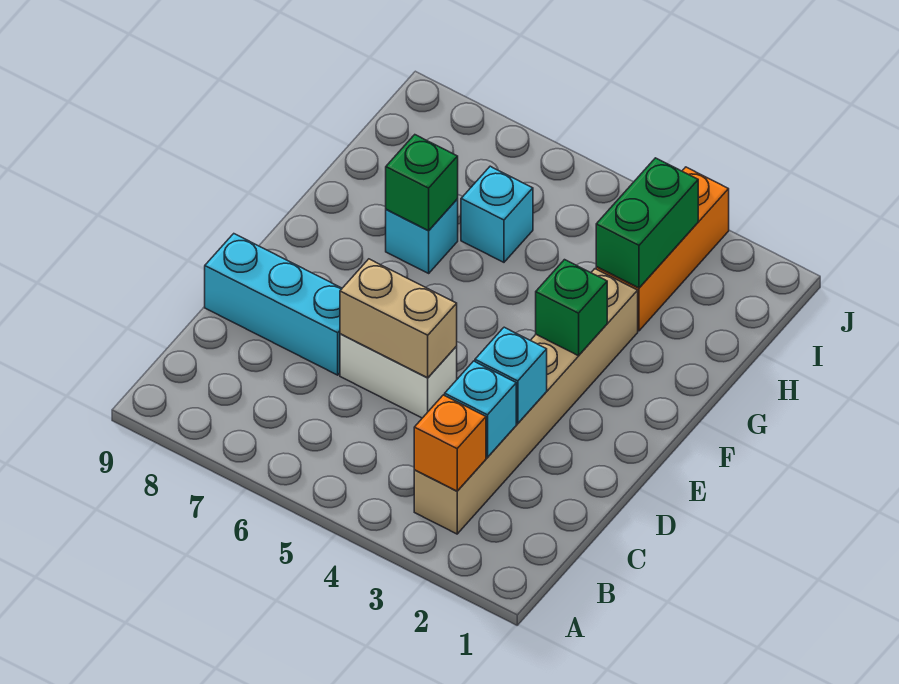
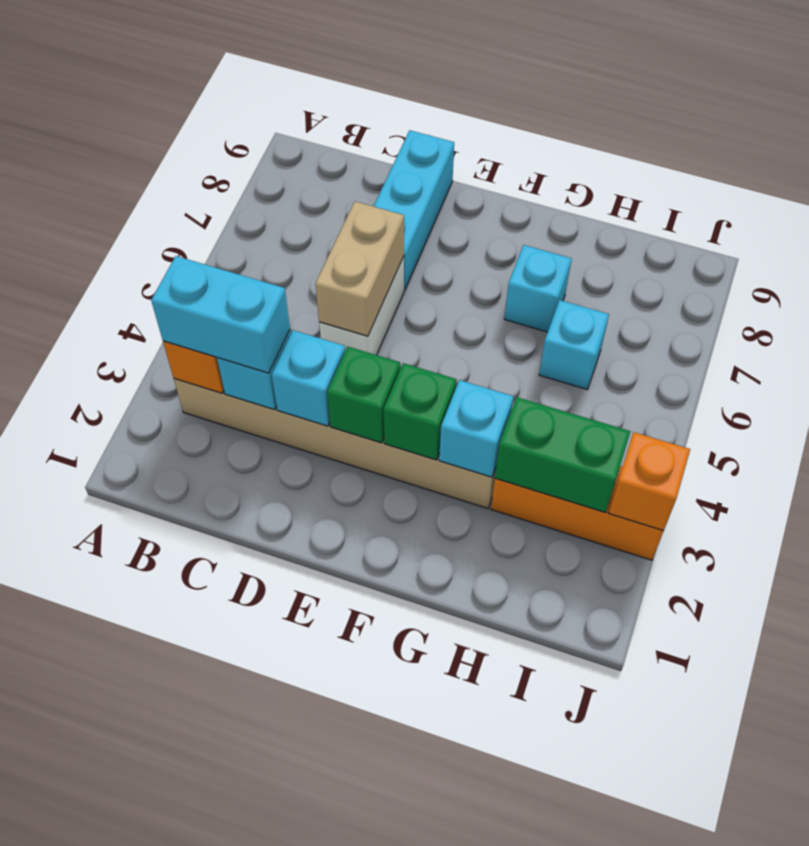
none -> cyan brick B3:C3 level 3
none -> cyan brick G3 level 2
green brick G7 level 2 -> green brick E3 level 2
none -> orange brick J3 level 2

